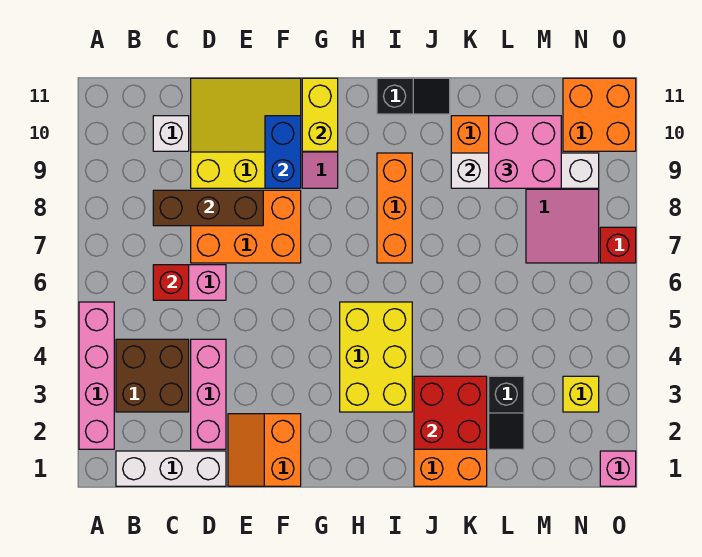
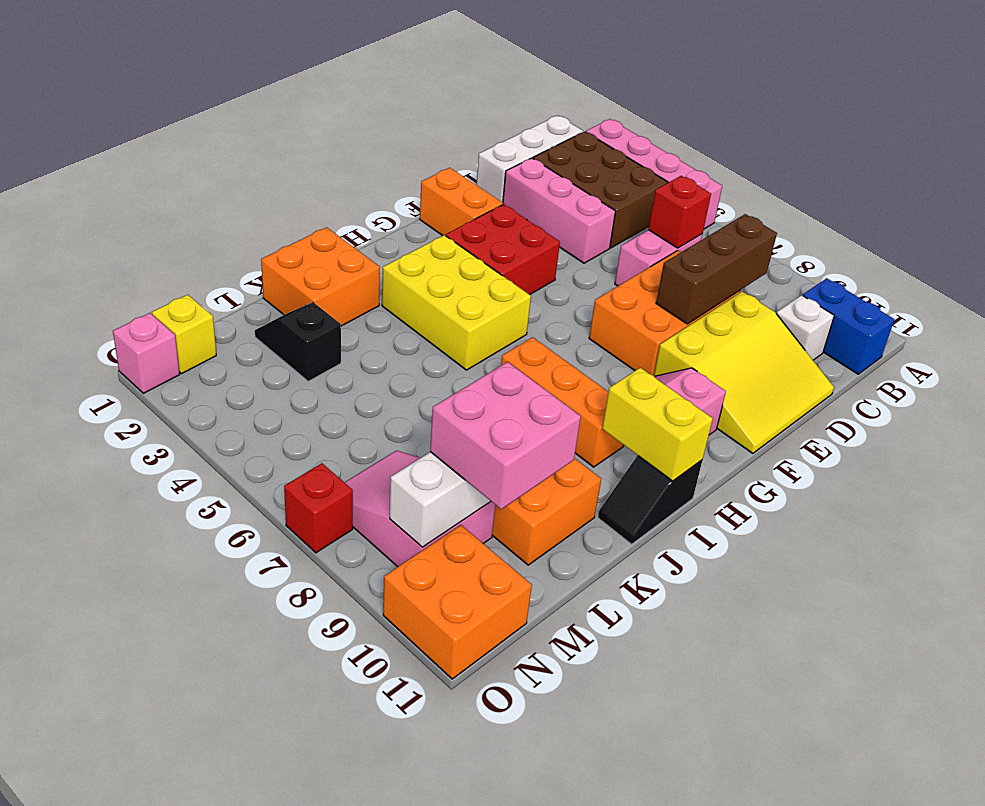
brown brick B3:C4 level 1 -> brown brick B2:C4 level 1
blue brick F9:F10 level 2 -> blue brick B10:B11 level 1
yellow brick G10:G11 level 2 -> yellow brick I10:I11 level 2
red brick J2:K3 level 2 -> red brick F3:G4 level 1
yellow brick N3 level 1 -> yellow brick N1 level 1

